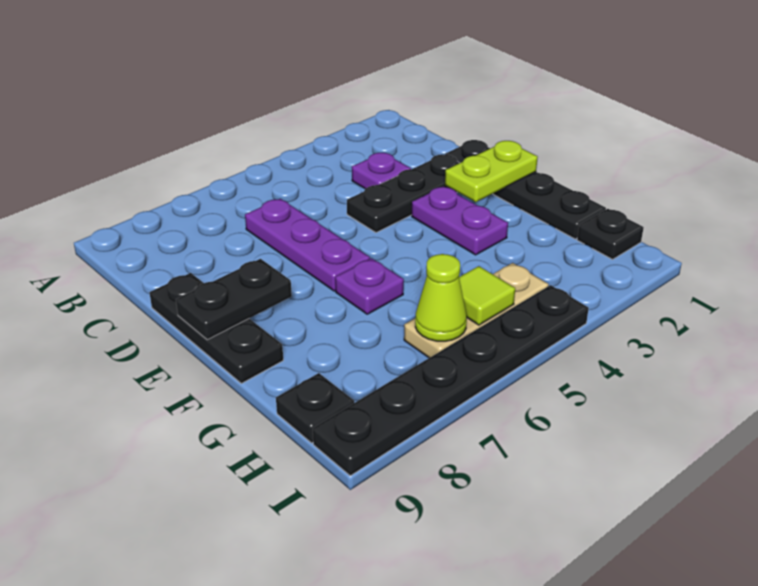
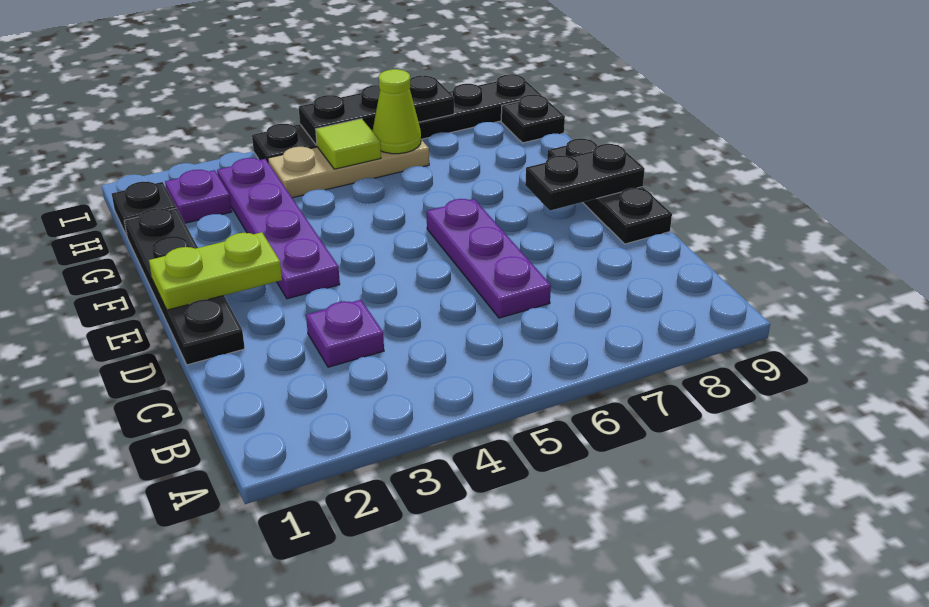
black plate D2:D4 level 1 -> black plate I5:I7 level 2
purple plate E3:F3 level 1 -> purple plate E3:H3 level 1
purple plate F6 level 1 -> purple plate H2 level 1

